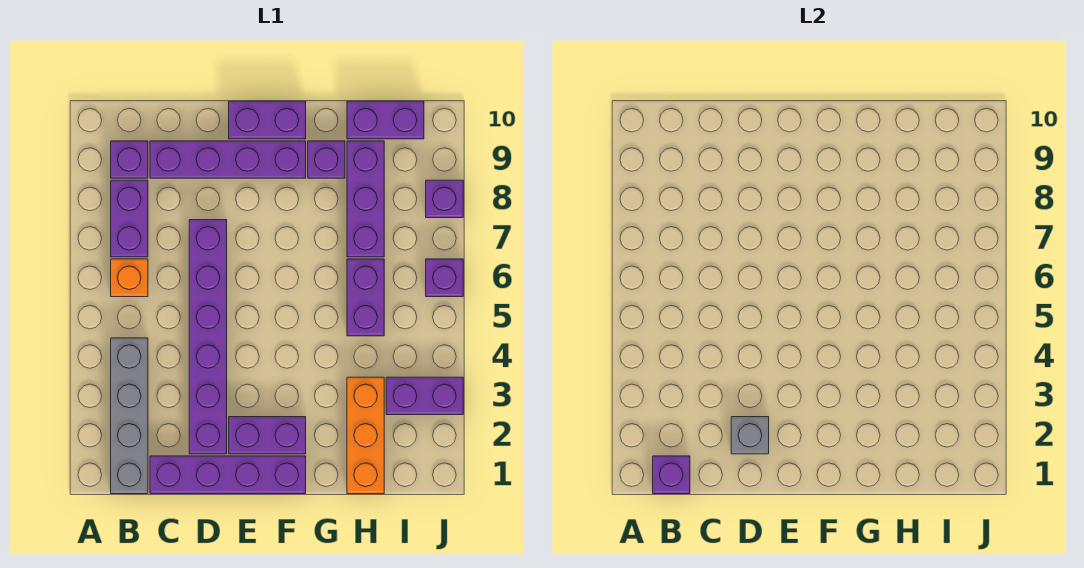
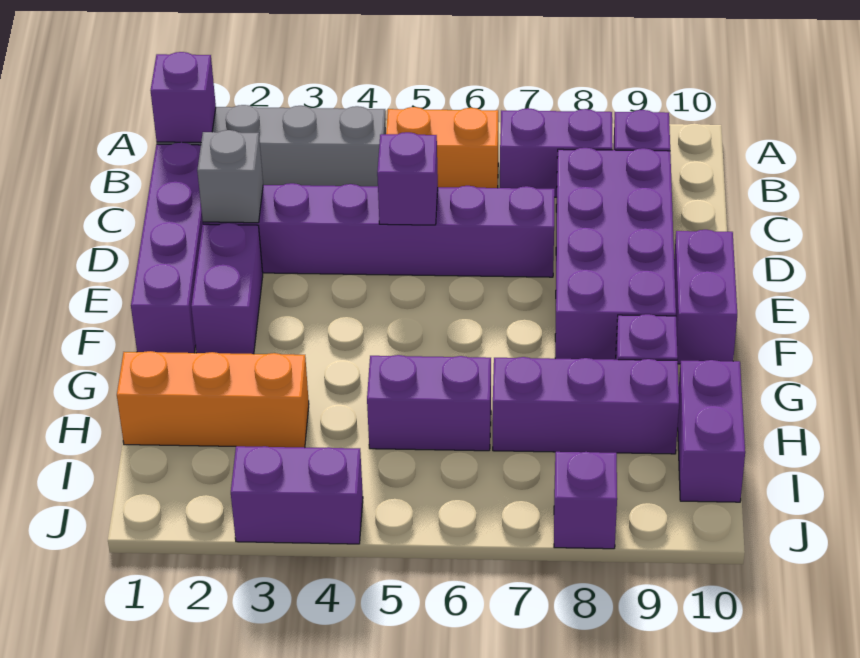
orange brick B6 level 1 -> orange brick B5:B6 level 1
purple brick C9:F9 level 1 -> purple brick C8:F9 level 1
purple brick I3:J3 level 1 -> purple brick J3:J4 level 1
purple brick J6 level 1 -> purple brick D5 level 2

